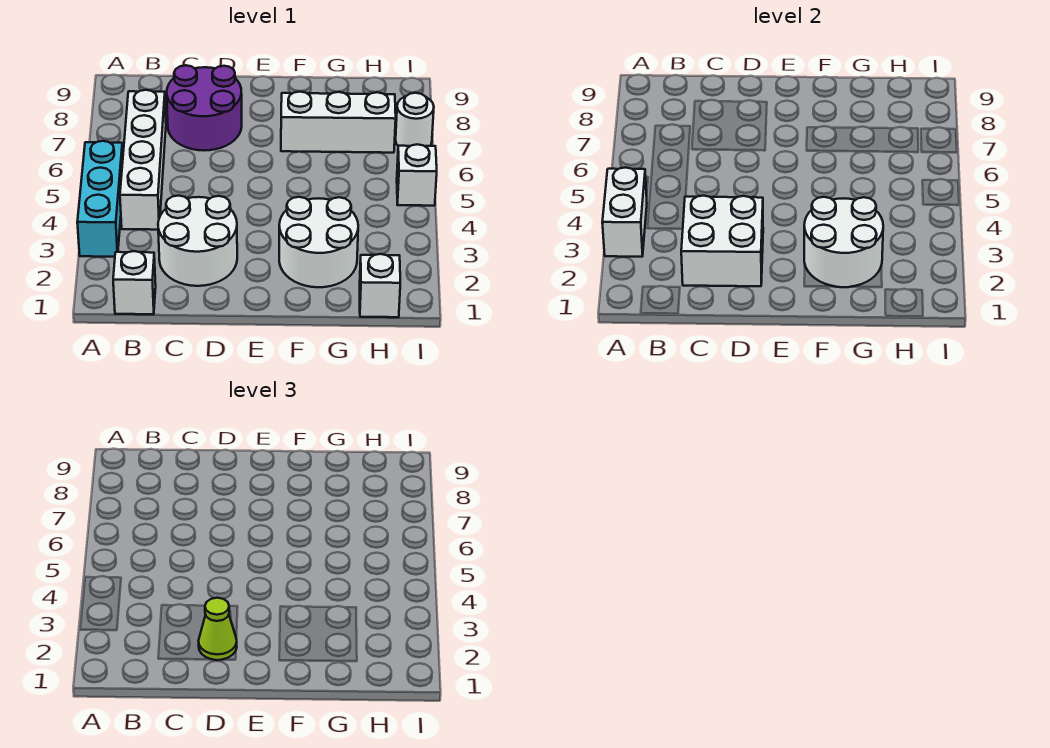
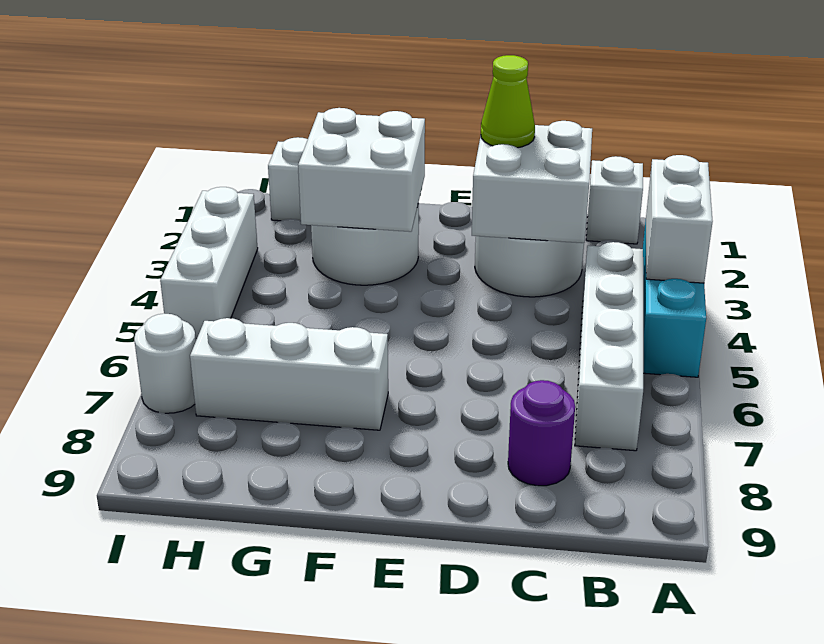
purple round brick C7:D8 level 1 -> purple round brick C8 level 1
white round brick F2:G3 level 2 -> white brick F2:G3 level 2
white brick I5 level 1 -> white brick I3:I5 level 1

